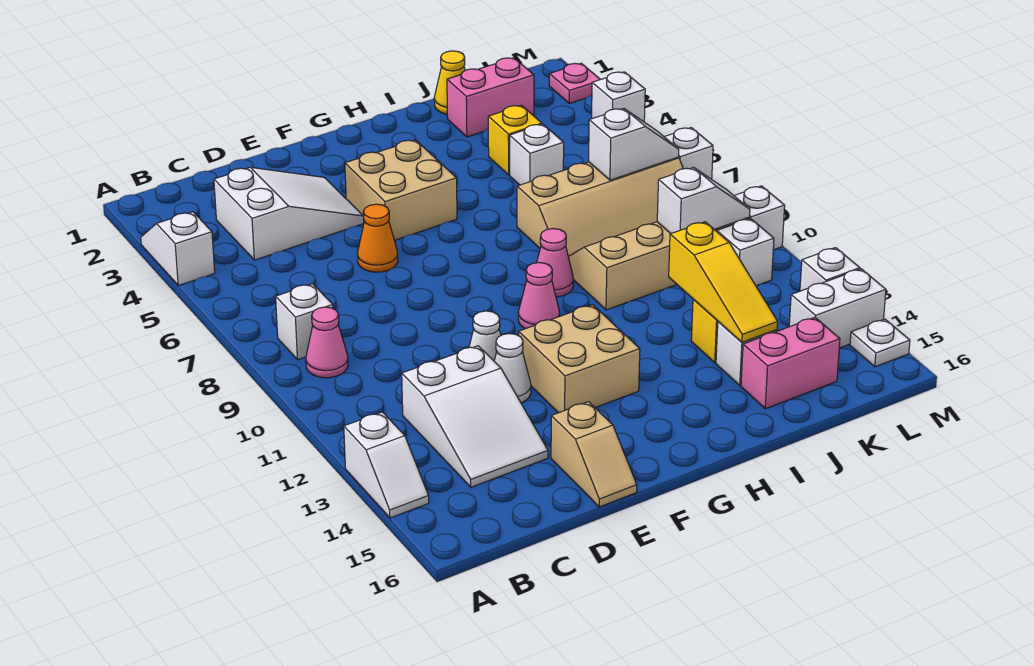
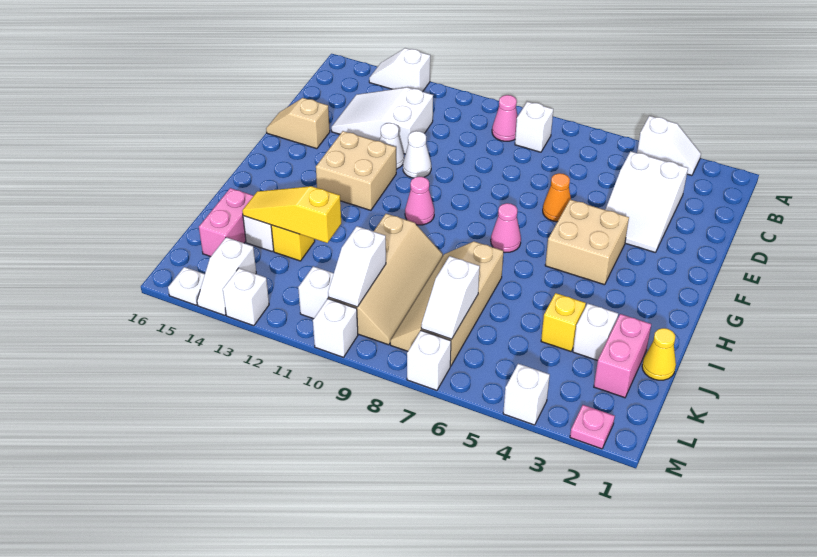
pink cone H9 level 1 -> pink cone G7 level 1
white brick J5 level 1 -> white brick J3 level 1
white brick L14:M14 level 1 -> white slope L14:M14 level 1 top L

